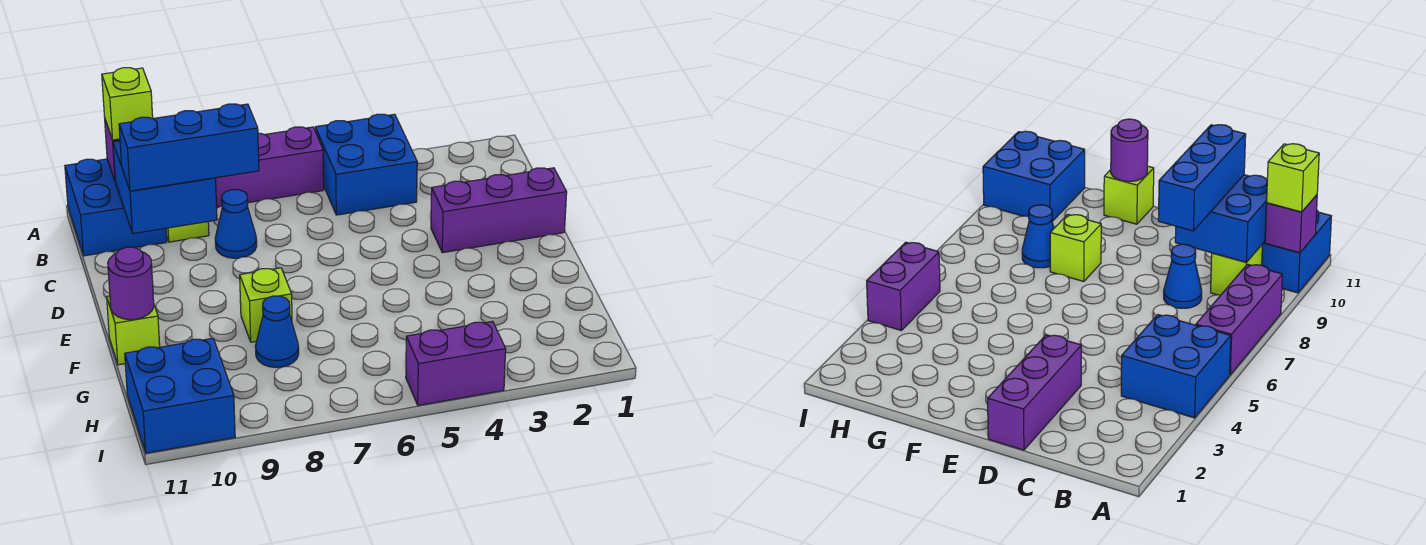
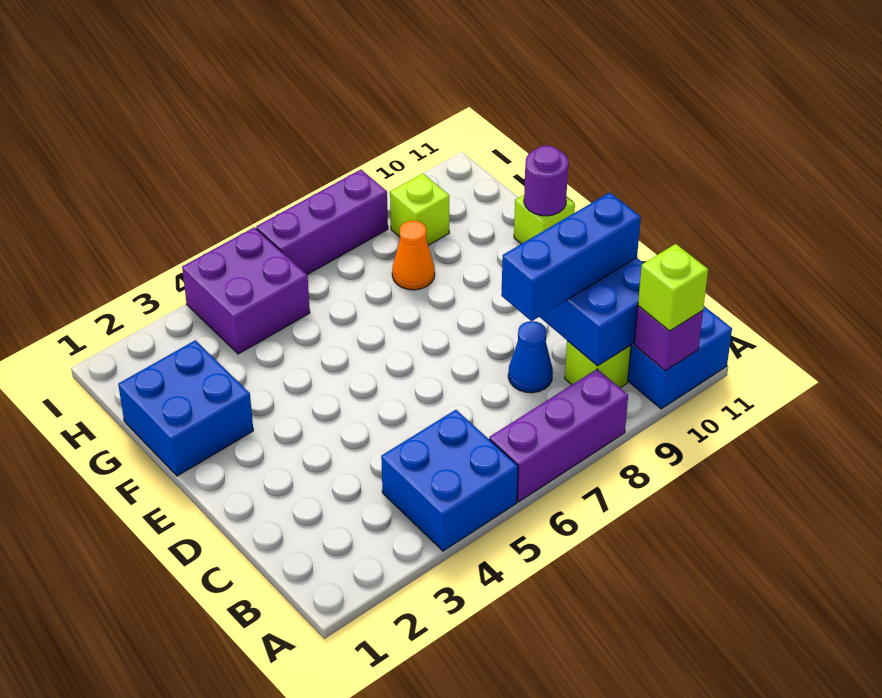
purple brick D1:D3 level 1 -> purple brick I6:I8 level 1
lime brick F8 level 1 -> lime brick H9 level 1
blue cone G8 level 1 -> orange cone G8 level 1
blue brick H10:I11 level 1 -> blue brick F1:G2 level 1
purple brick I4:I5 level 1 -> purple brick H4:I5 level 1

